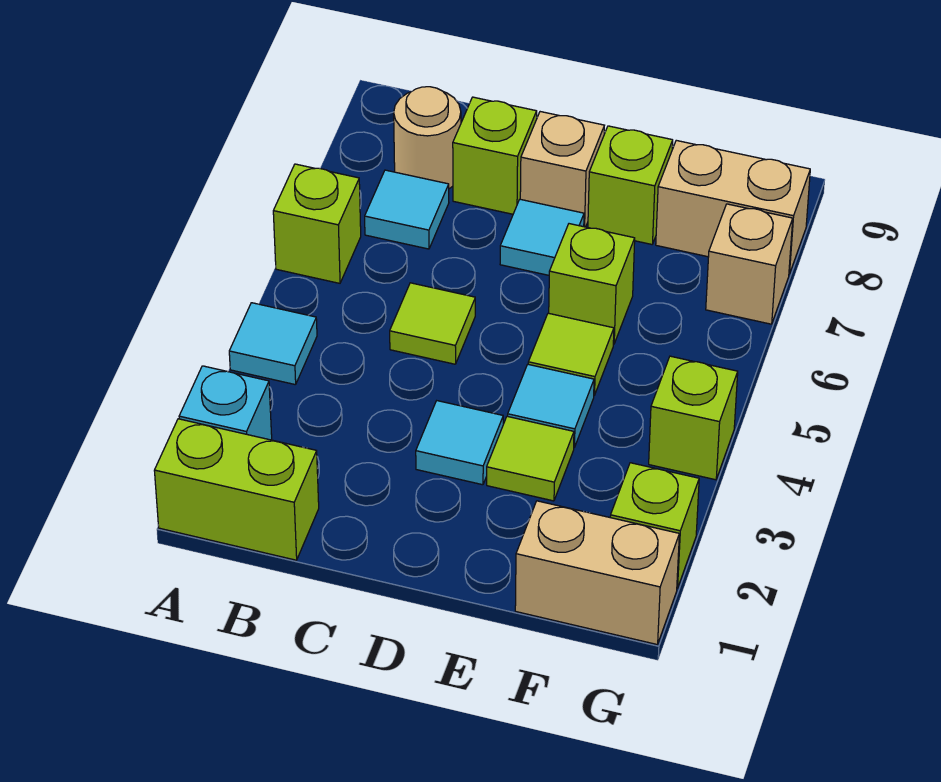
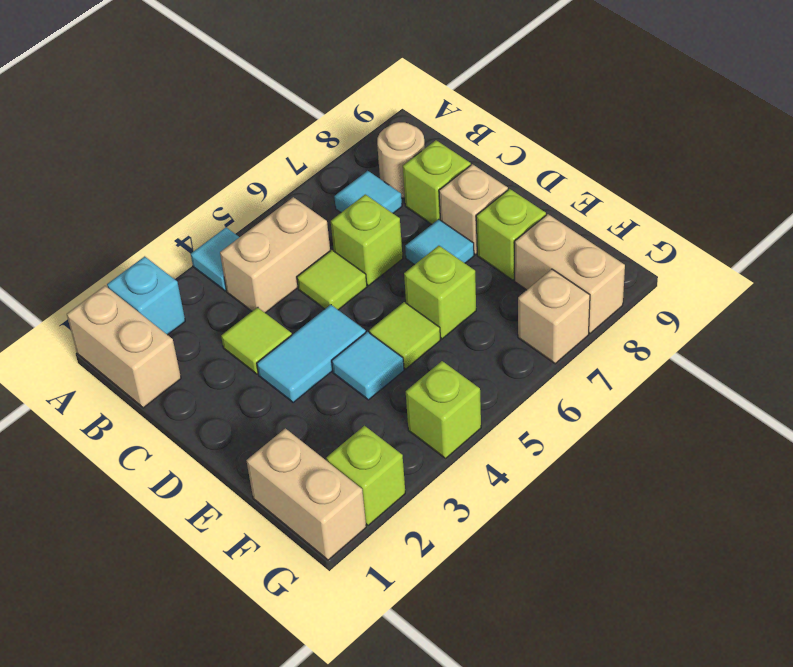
lime brick A1:B1 level 1 -> tan brick A1:B1 level 1
lime brick A6 level 1 -> lime brick C6 level 1
none -> tan brick B4:B5 level 1
cyan tile D3 level 1 -> cyan tile D3:D4 level 1
lime tile E3 level 1 -> lime tile C3 level 1

